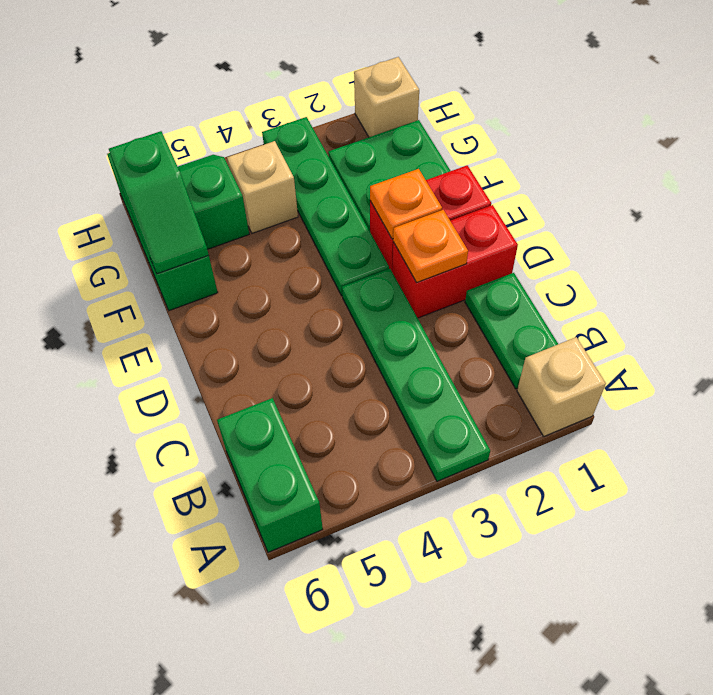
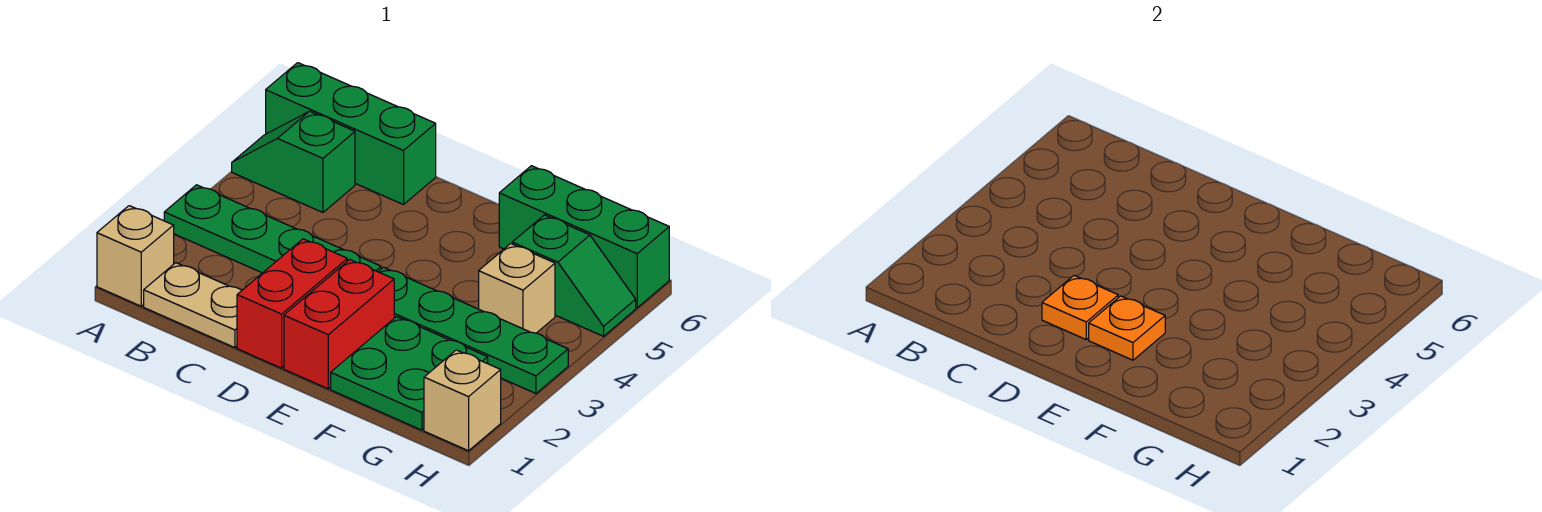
green brick A6:B6 level 1 -> green brick A6:C6 level 1
green plate B1:C1 level 1 -> tan plate B1:C1 level 1
green slope F6:G6 level 2 top G -> green slope A5:B5 level 1 top B

